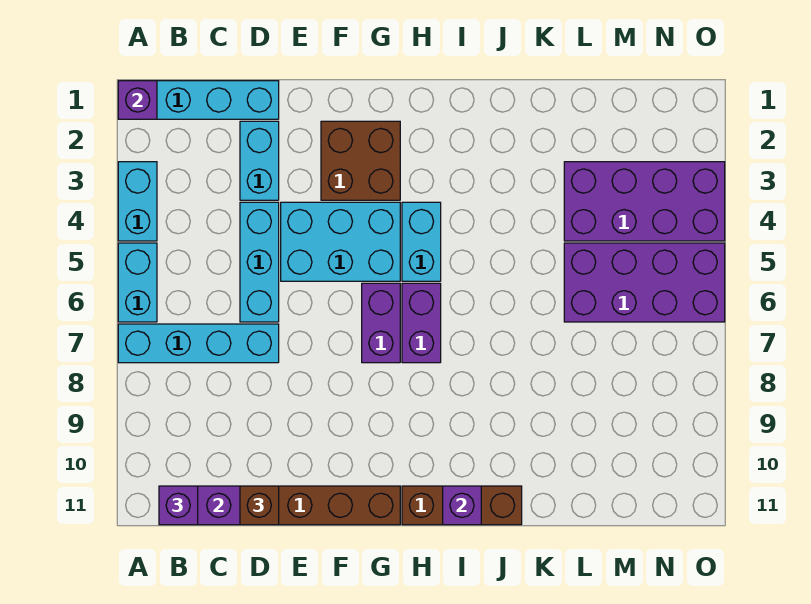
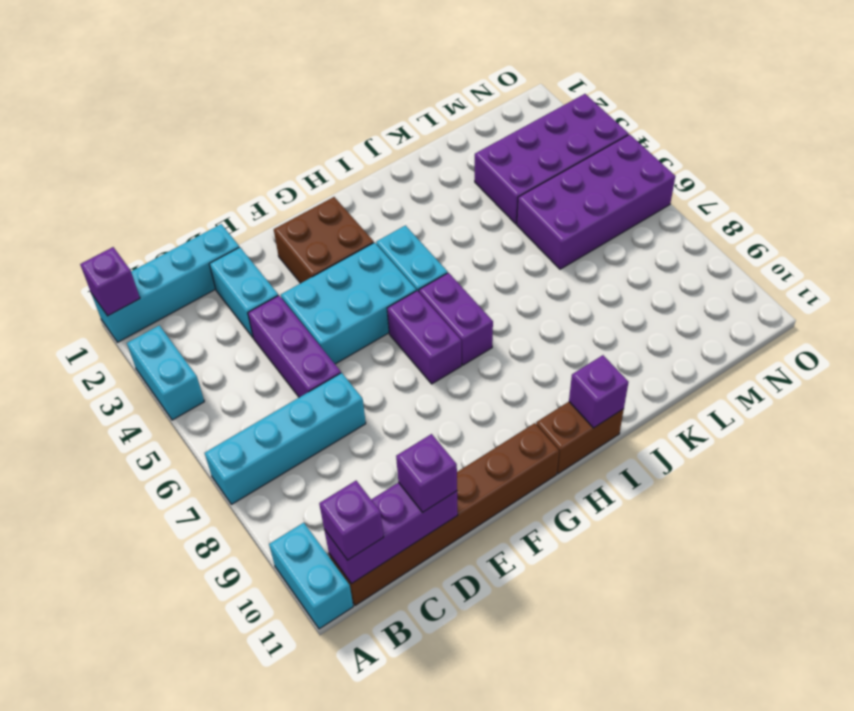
cyan brick A5:A6 level 1 -> cyan brick A10:A11 level 1
cyan brick D4:D6 level 1 -> purple brick D4:D6 level 1
brown brick D11 level 3 -> purple brick D11 level 3
brown brick H11:J11 level 1 -> brown brick H11:I11 level 1

